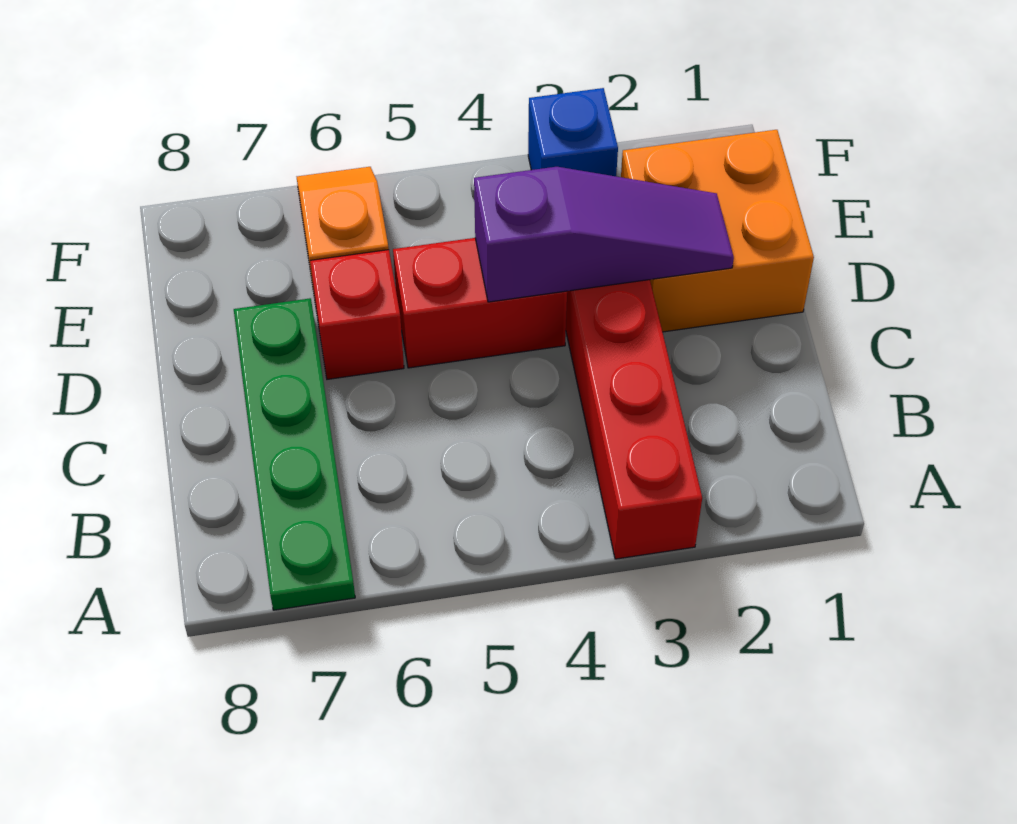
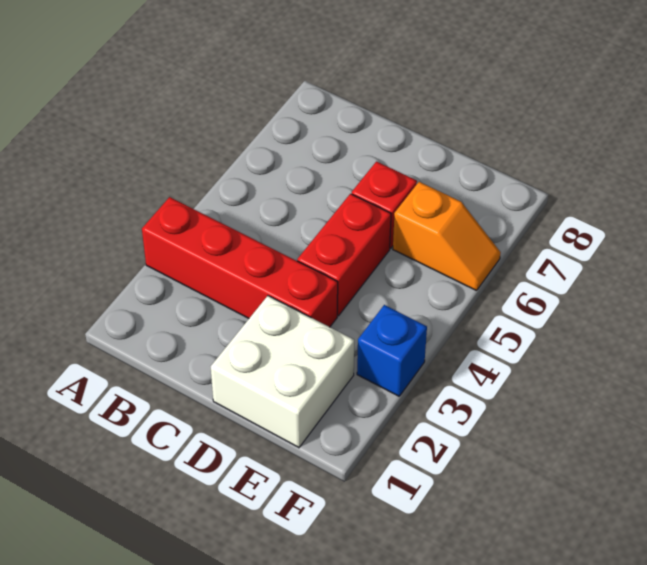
green plate A7:D7 level 1 -> none
orange brick D1:E2 level 1 -> white brick D1:E2 level 1
purple slope D2:D4 level 2 top 4 -> none

